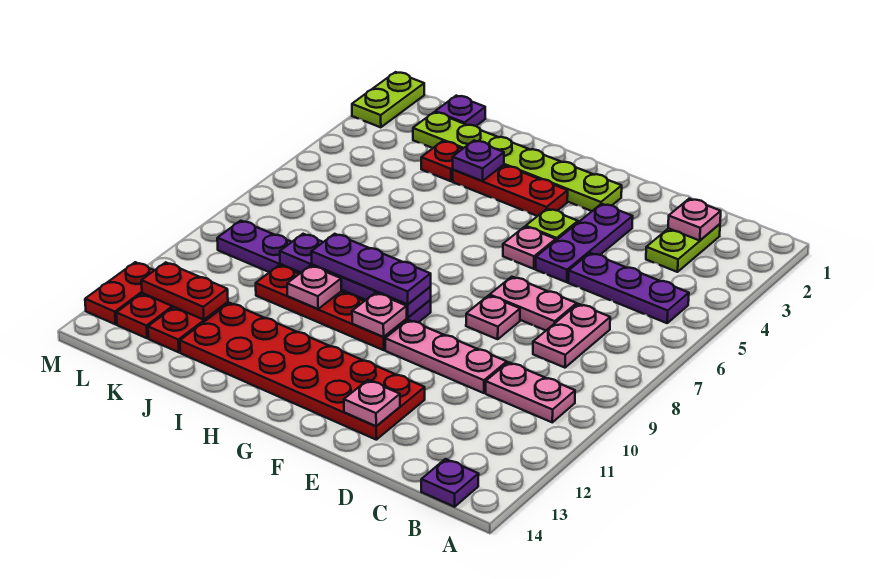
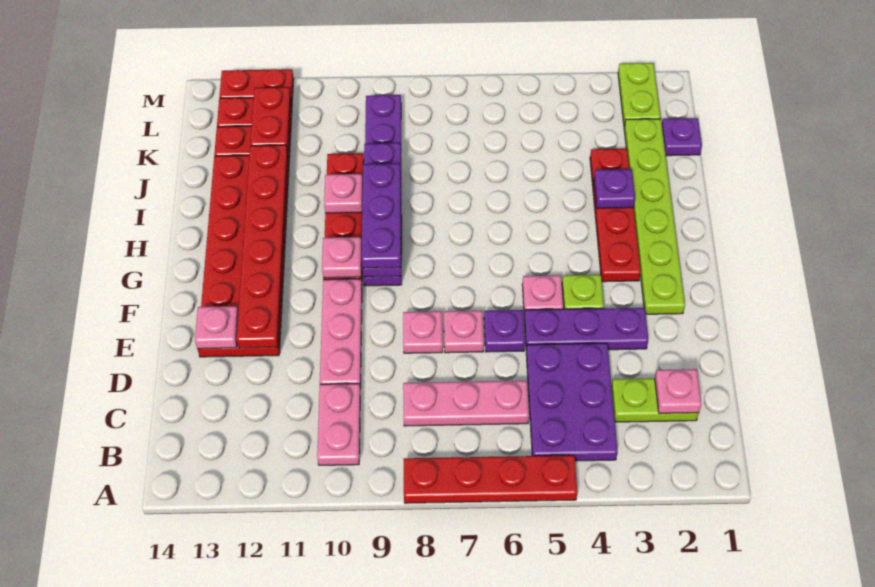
none -> red plate A5:A8 level 1
purple plate B5:D5 level 1 -> purple plate B4:D5 level 1
purple plate B14 level 1 -> purple plate E6 level 1
pink plate C7:C8 level 1 -> pink plate C6:C8 level 1
pink plate D7:E7 level 1 -> pink plate E7 level 1
none -> red plate E12:J12 level 2
lime plate M1:M2 level 1 -> lime plate L2:M2 level 1

